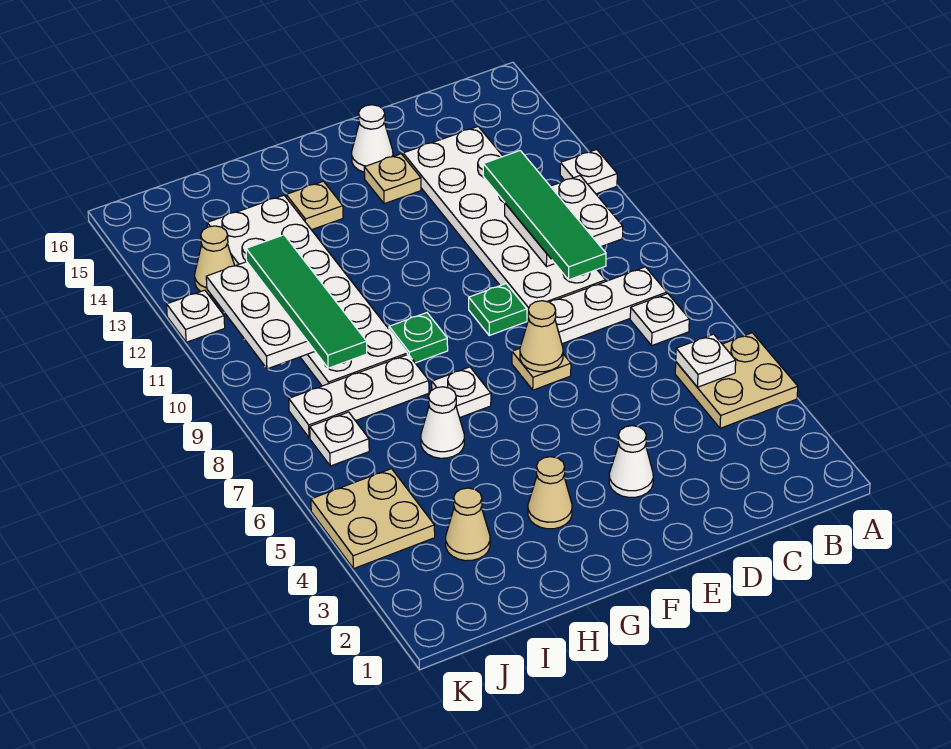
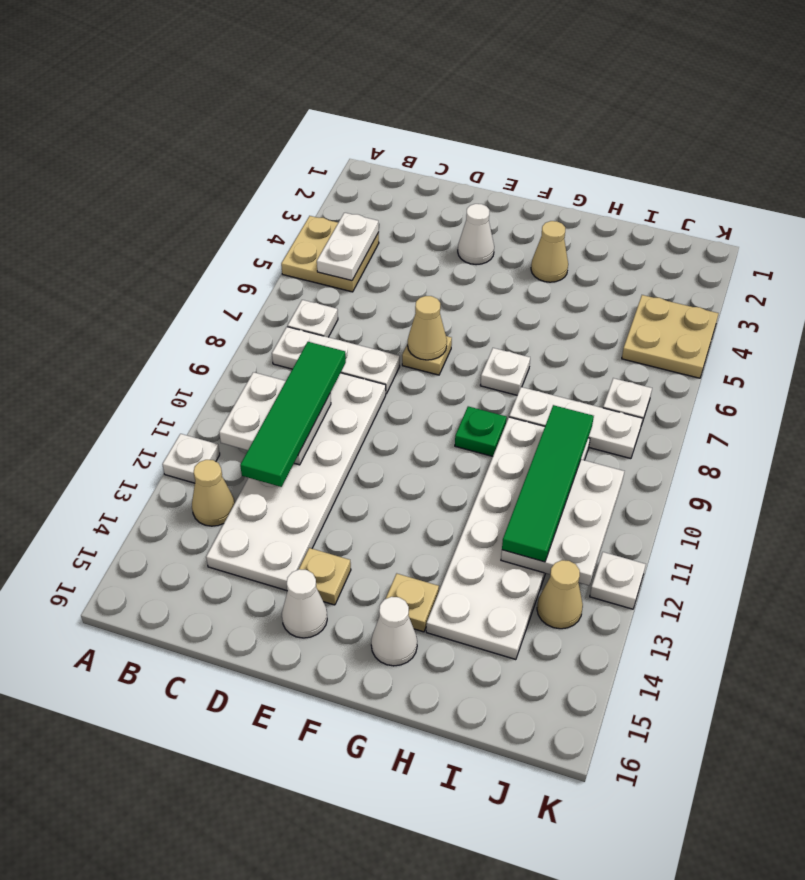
white plate B5 level 2 -> white plate B4:B5 level 2
green plate E9 level 1 -> none
white cone H6 level 1 -> white cone G15 level 1
tan cone I3 level 1 -> tan cone B13 level 1

